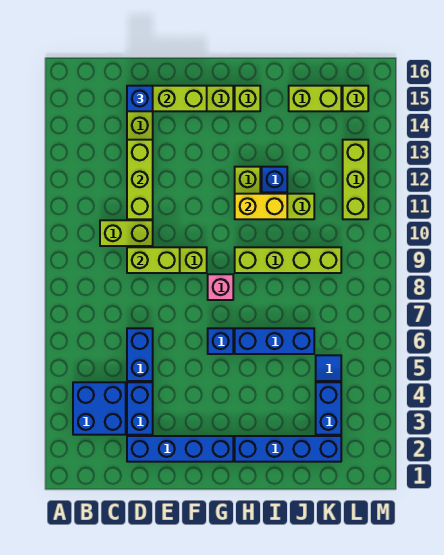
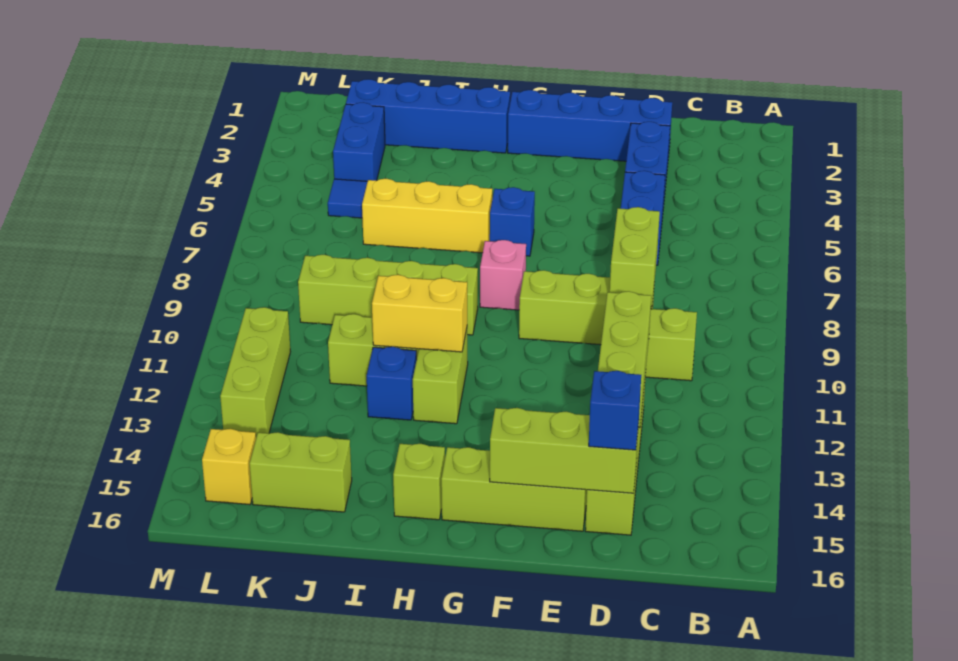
blue brick B3:C4 level 1 -> none
lime brick D9:E9 level 2 -> lime brick D8:D9 level 2
blue brick H6:J6 level 1 -> yellow brick H6:J6 level 1
lime brick L15 level 1 -> yellow brick L15 level 1

